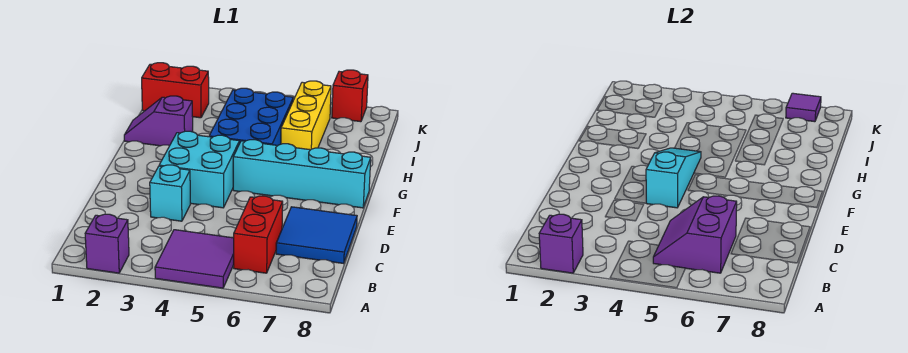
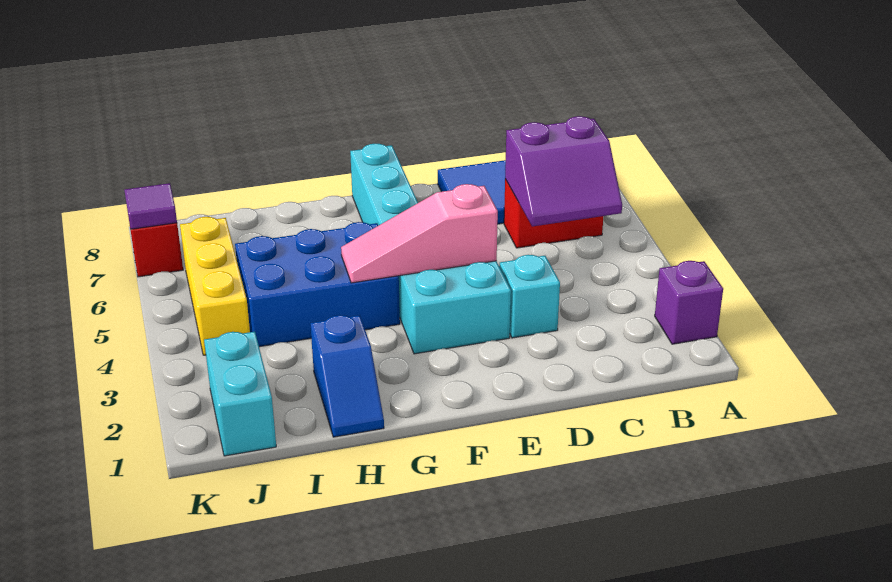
purple brick A2 level 2 -> none
purple tile A4:B5 level 1 -> none
cyan slope E4:G4 level 2 top E -> pink slope E4:G4 level 2 top E
purple slope H1:H2 level 1 top 2 -> blue slope H1:H2 level 1 top 2
yellow brick H6:J6 level 1 -> yellow brick J4:J6 level 1
red brick J1:J2 level 1 -> cyan brick J1:J2 level 1

